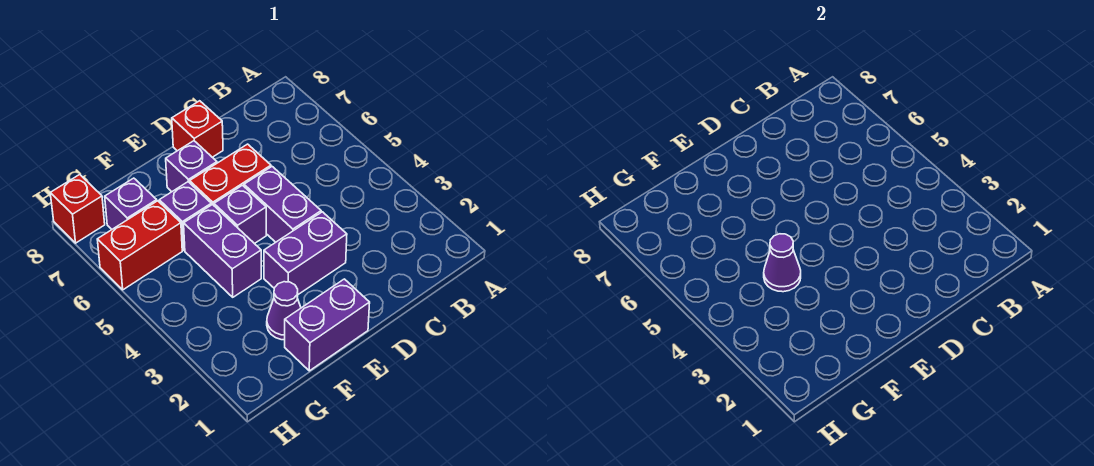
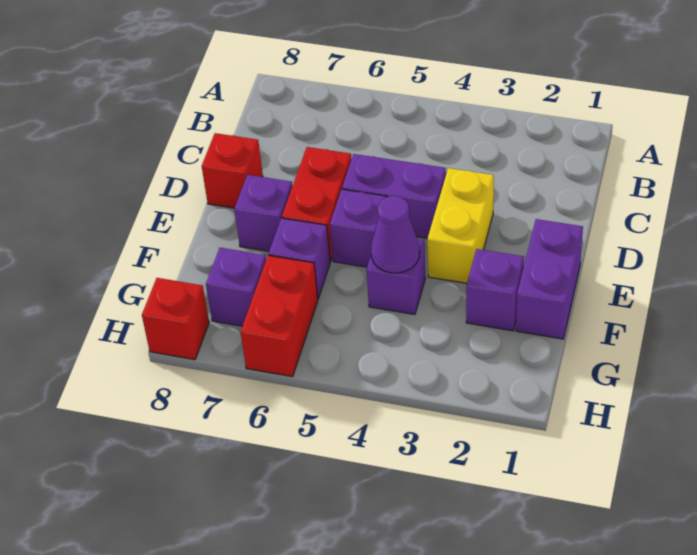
purple brick D3:E3 level 1 -> yellow brick D3:E3 level 1
purple cone F2 level 1 -> purple brick F2 level 1
purple brick F4:F5 level 1 -> purple brick F4 level 1

